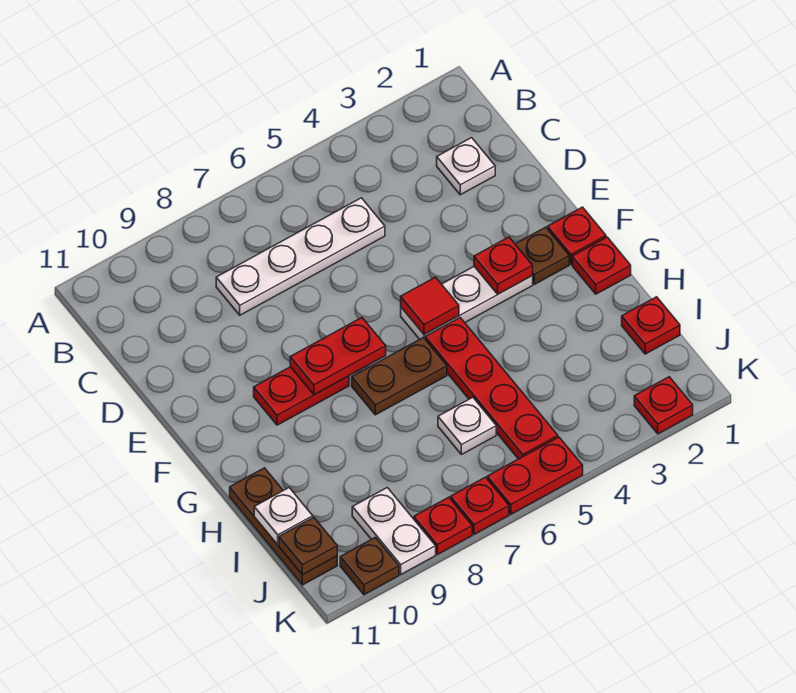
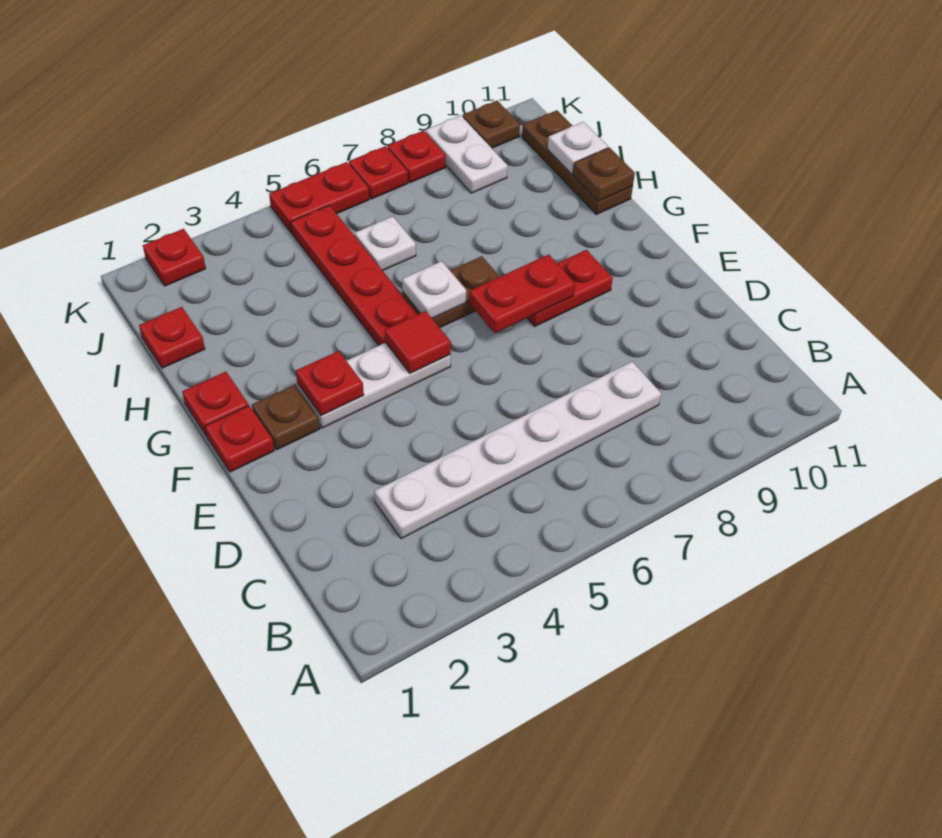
white plate C2 level 1 -> white plate G6 level 2
white plate C5:C8 level 1 -> white plate C3:C8 level 1
brown plate J11 level 2 -> brown plate H11 level 2

